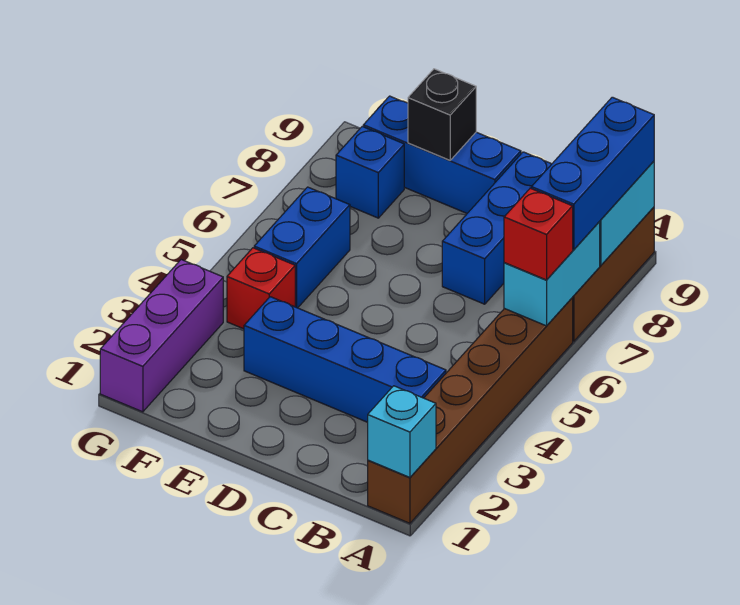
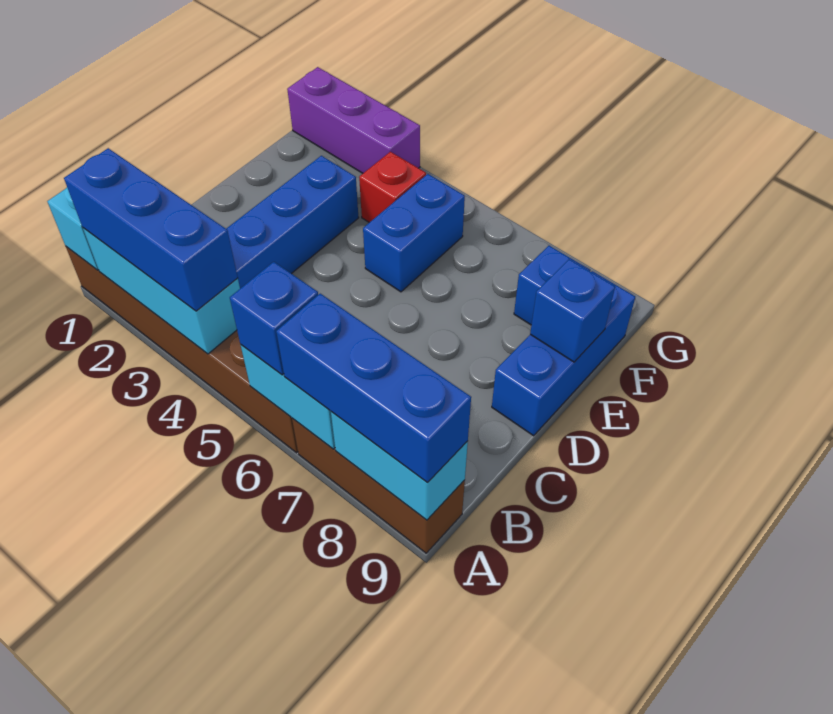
none -> cyan brick A2:A4 level 2
red brick A6 level 3 -> blue brick A6 level 3
blue brick C7:C9 level 1 -> blue brick A2:A4 level 3
black brick E9 level 2 -> blue brick E9 level 2
blue brick F5:F6 level 1 -> blue brick E5:F5 level 1

